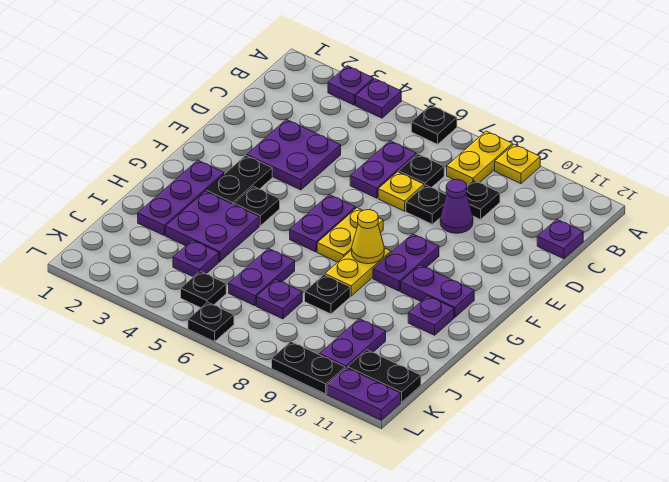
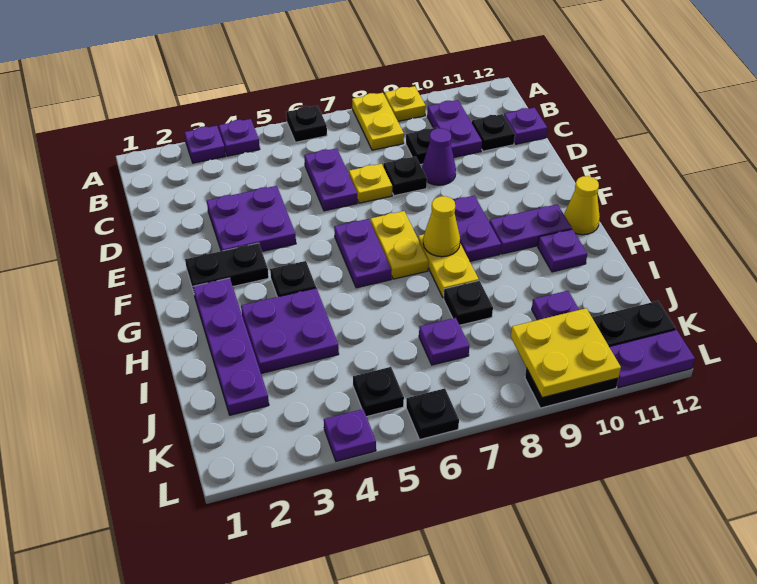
black plate C7 level 1 -> black plate C11 level 1
black plate F3:G3 level 1 -> black plate F2:F3 level 1
purple plate G2:I2 level 1 -> purple plate G2:J2 level 1
none -> yellow cone G12 level 1
purple plate I6:J6 level 1 -> purple plate B10:C10 level 1
purple plate J4 level 1 -> purple plate L4 level 1
none -> yellow plate K9:L10 level 2

